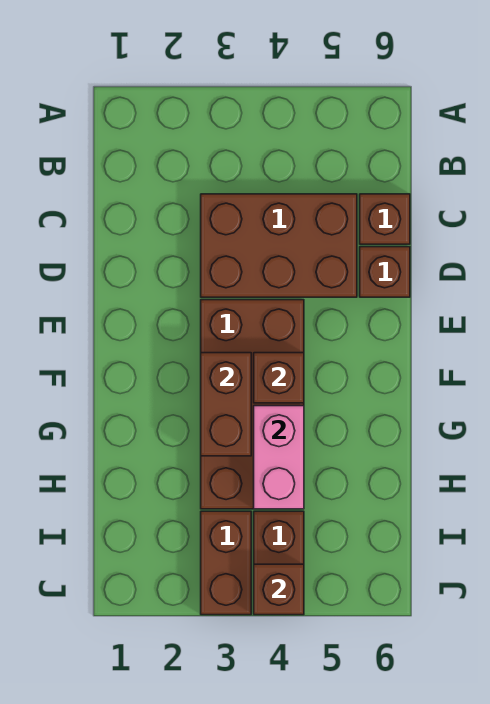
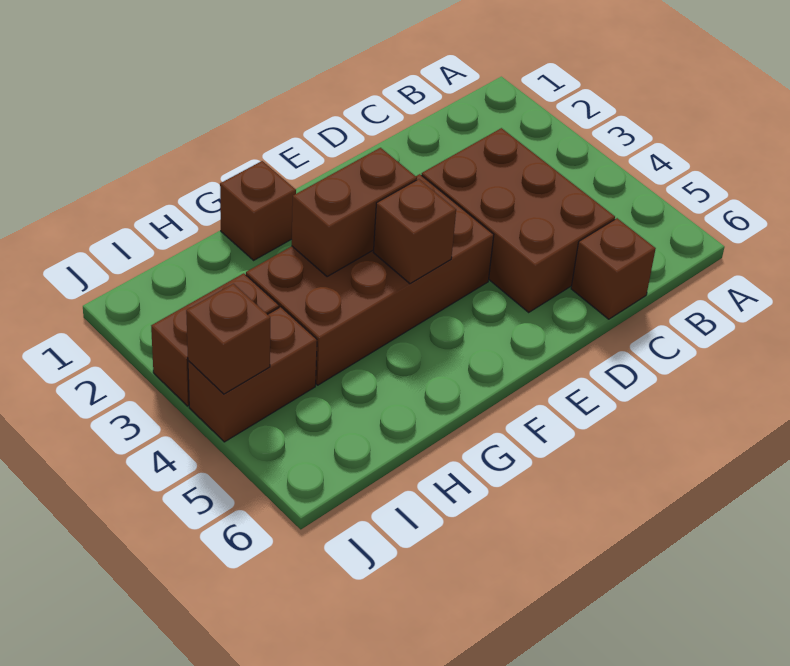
brown brick D6 level 1 -> brown brick G1 level 1
pink brick G4:H4 level 2 -> none

